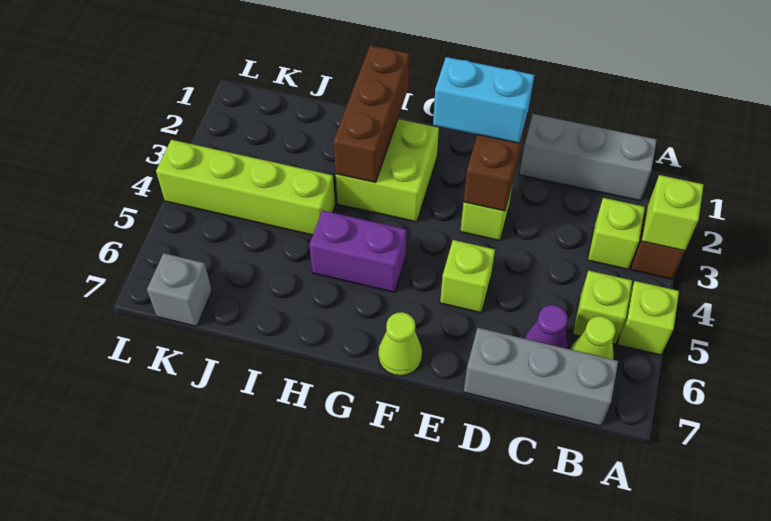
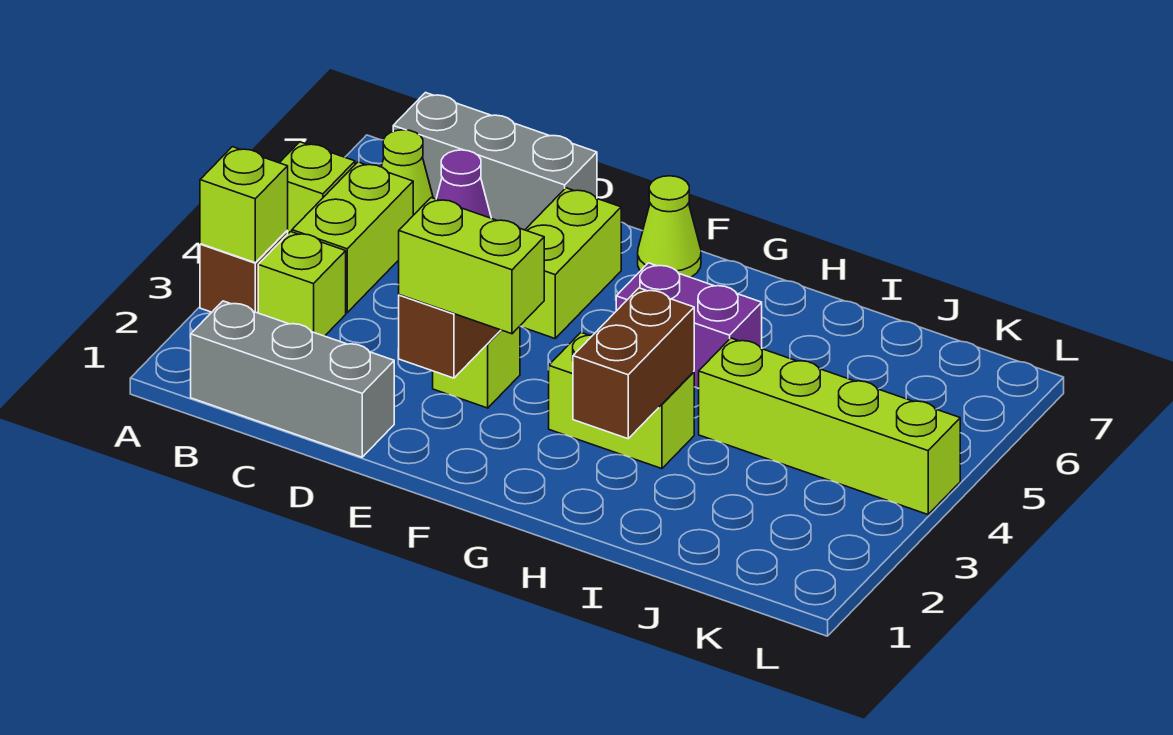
lime brick B5 level 1 -> lime brick B4:B5 level 1
cyan brick E2:F2 level 3 -> lime brick E2:F2 level 3
lime brick E5 level 1 -> lime brick E5:E6 level 1
lime brick G2:H3 level 1 -> lime brick G3:H3 level 1
brown brick H1:H3 level 2 -> brown brick H2:H3 level 2
grey brick K7 level 1 -> none

